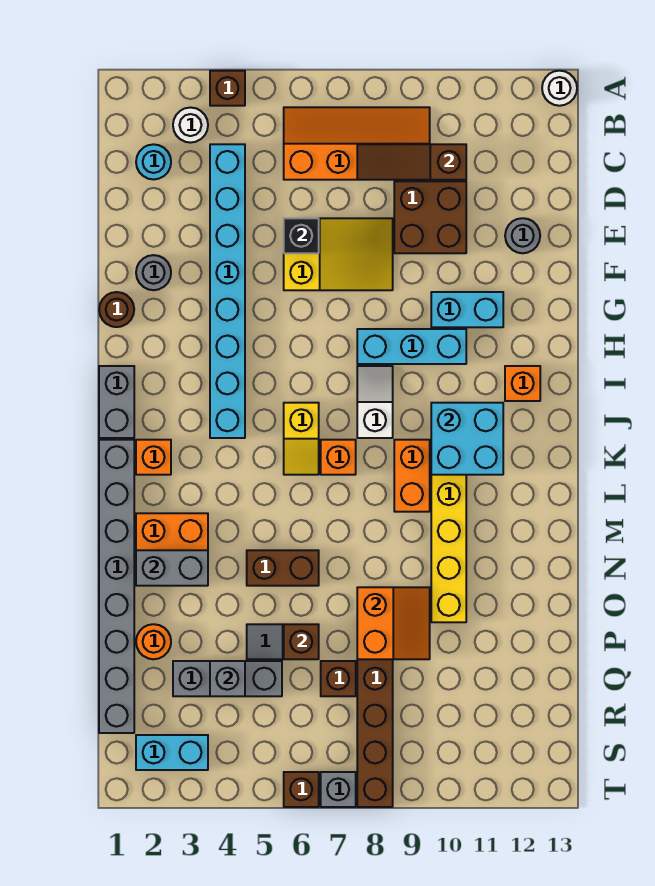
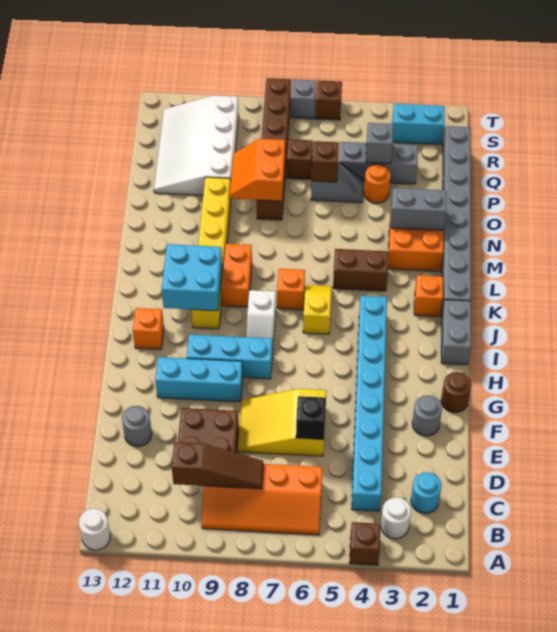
cyan brick G10:G11 level 1 -> cyan brick G9:G11 level 1
brown brick N5:N6 level 1 -> brown brick L4:L5 level 1
orange round brick P2 level 1 -> orange round brick P4 level 1
none -> white slope P10:S12 level 1 top 10

